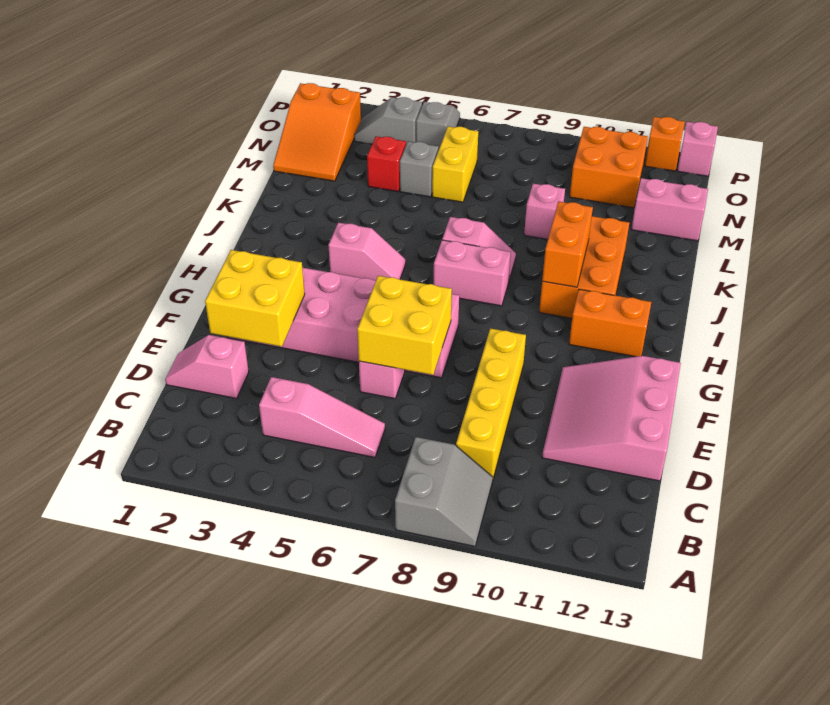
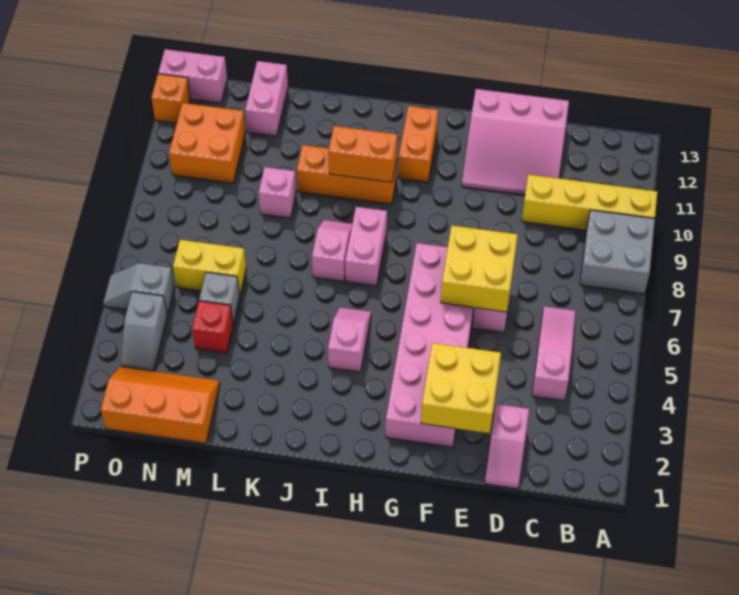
grey slope A8:B9 level 1 top 8 -> grey brick A8:B9 level 1
yellow brick C9:F9 level 1 -> yellow brick A10:D10 level 1
orange brick I10:K11 level 1 -> orange brick I10:K10 level 1
orange slope M1:O2 level 1 top O -> orange slope M1:O2 level 1 top 1
pink brick P13 level 1 -> pink brick O13:P13 level 1

